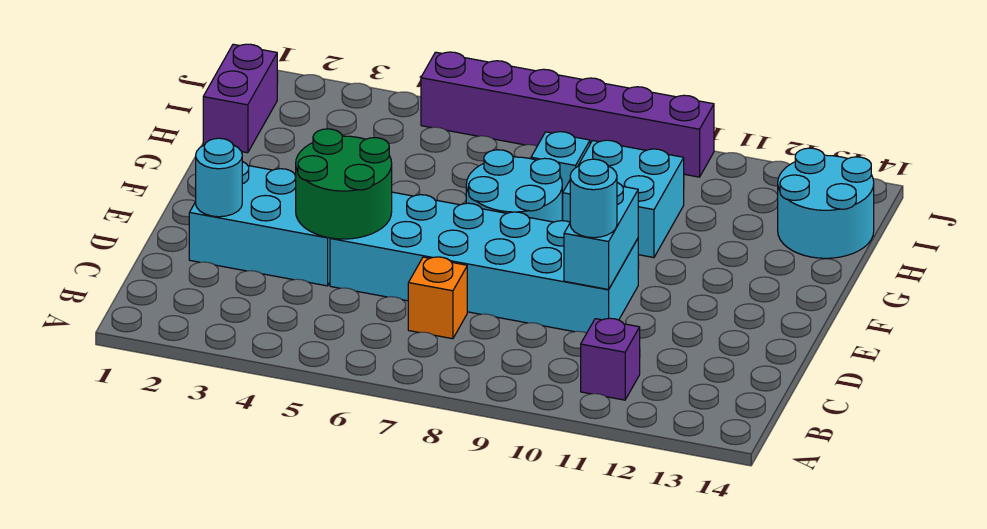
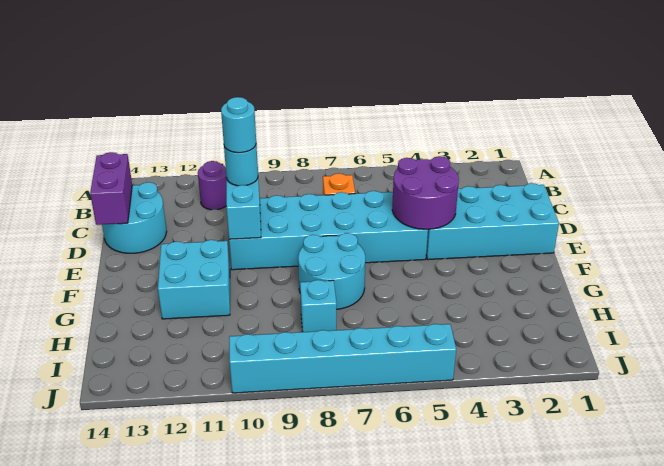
purple brick B11 level 1 -> purple round brick B11 level 1
cyan brick D2:E4 level 1 -> cyan brick D1:E4 level 1
cyan round brick D2 level 2 -> cyan round brick D10 level 4
green round brick D4:E5 level 2 -> purple round brick D4:E5 level 2
cyan brick G9:H10 level 1 -> cyan brick F11:G12 level 1
purple brick H1:I1 level 1 -> purple brick C14:D14 level 2
cyan round brick H13:I14 level 1 -> cyan round brick C13:D14 level 1
purple brick J5:J10 level 1 -> cyan brick J5:J10 level 1

